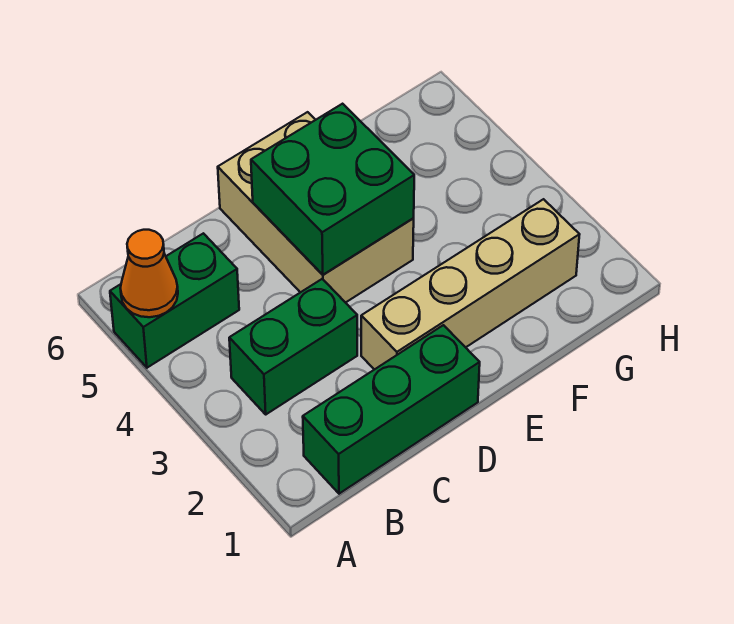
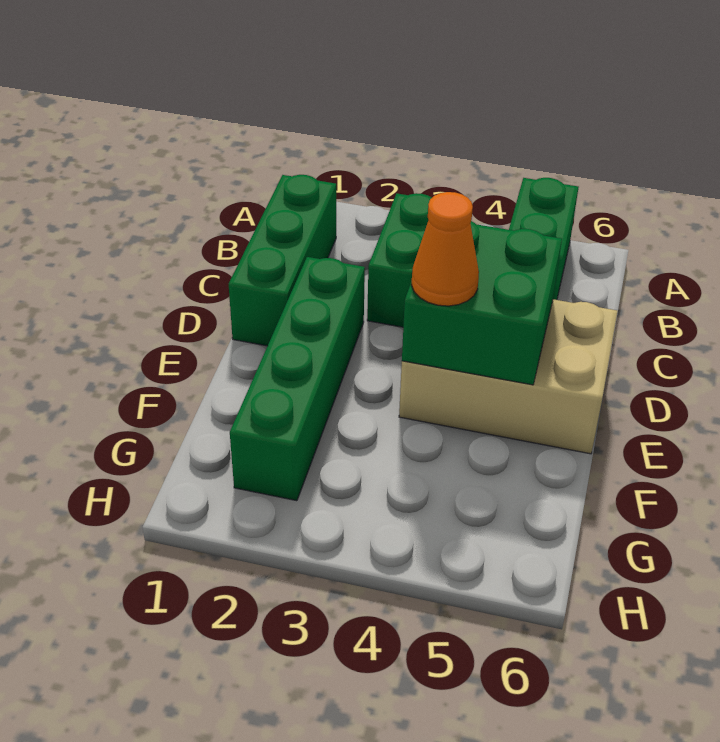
orange cone A5 level 2 -> orange cone E4 level 3
tan brick D2:G2 level 1 -> green brick D2:G2 level 1

